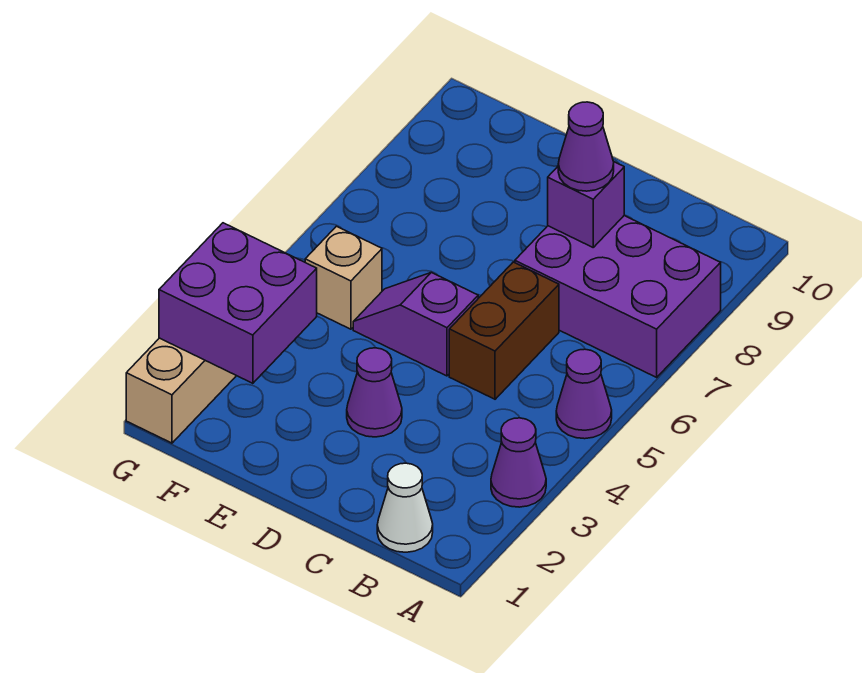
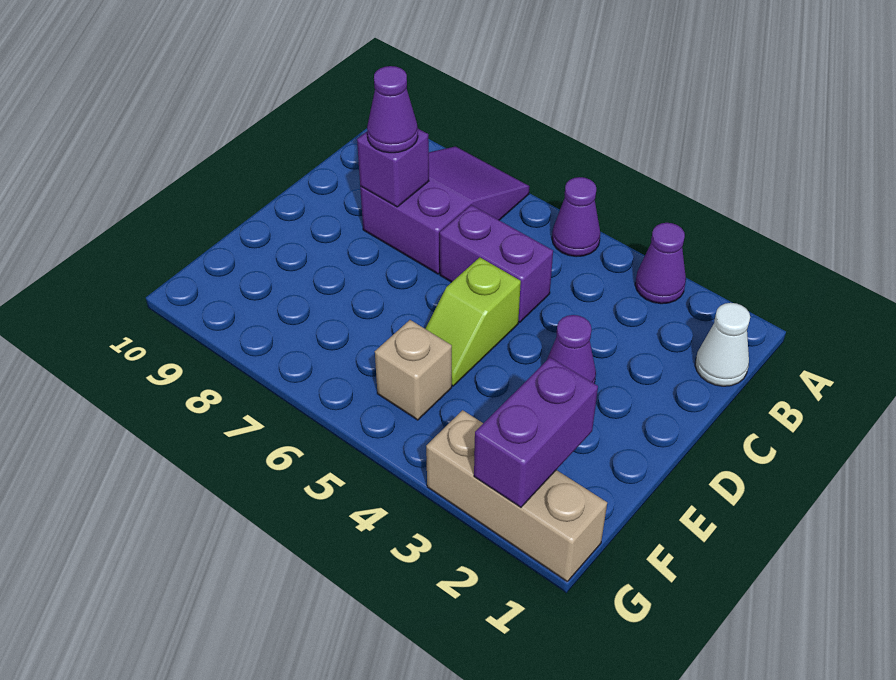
purple brick A7:C8 level 1 -> purple slope A7:C8 level 1 top C
brown brick C5:C6 level 1 -> purple brick C5:C6 level 1
purple slope D5:E5 level 1 top D -> lime slope D5:E5 level 1 top D
purple brick F2:G3 level 2 -> purple brick F2:G2 level 2

